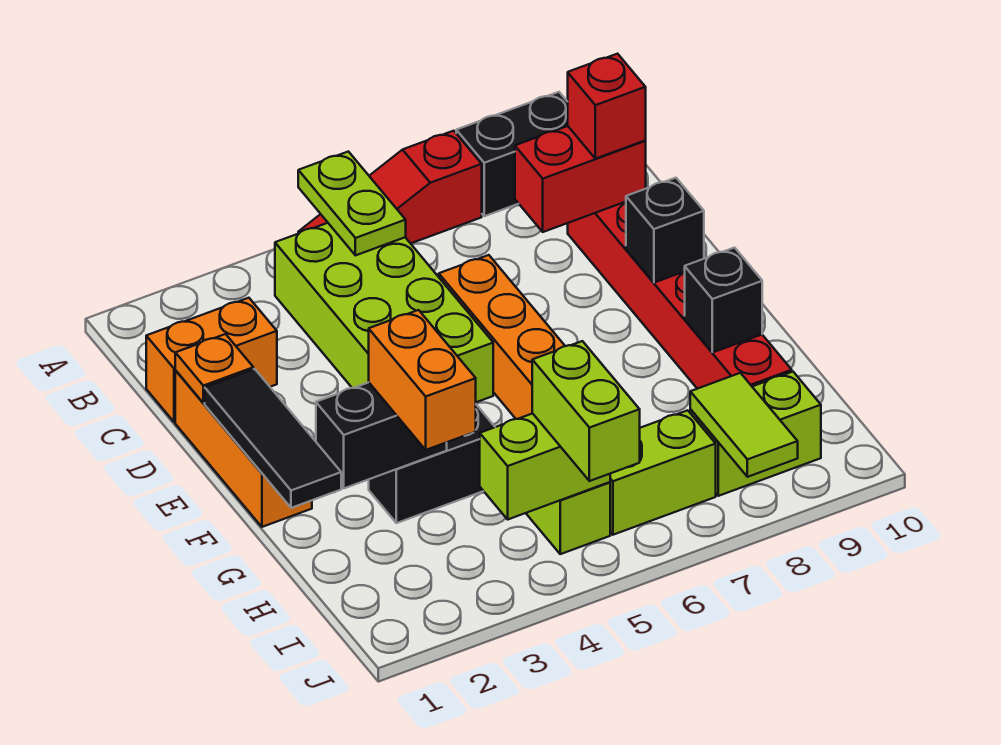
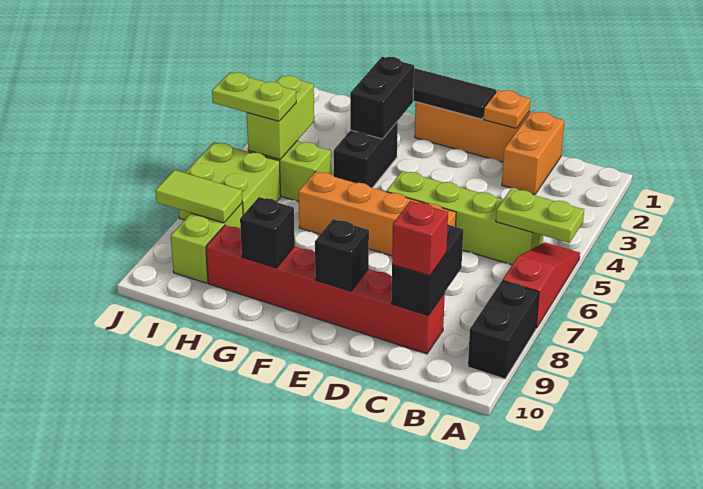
lime brick B4:E5 level 1 -> lime brick B5:E5 level 1
red brick C8:C9 level 2 -> black brick C8:C9 level 2
orange brick G3:H3 level 3 -> none
lime brick I5:J5 level 3 -> lime plate I5:J5 level 3
lime brick I6:I7 level 1 -> lime brick I6:J7 level 1

